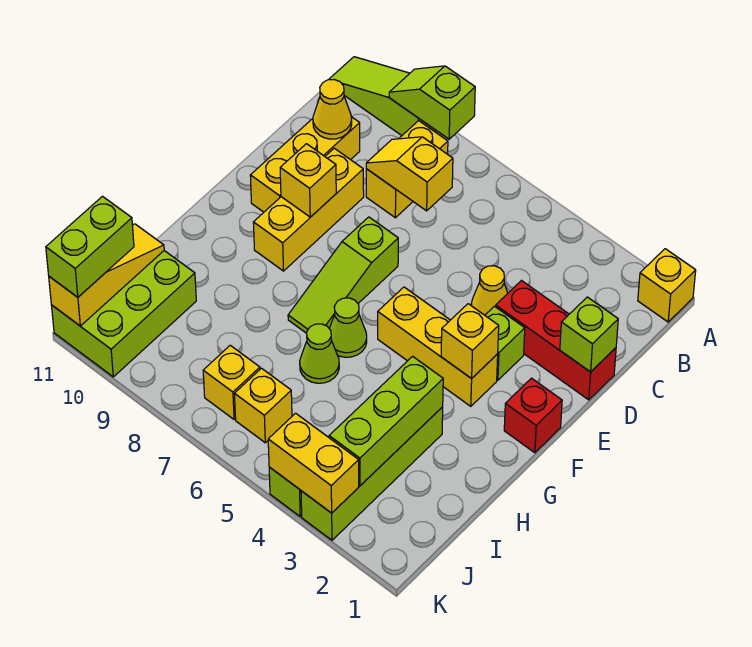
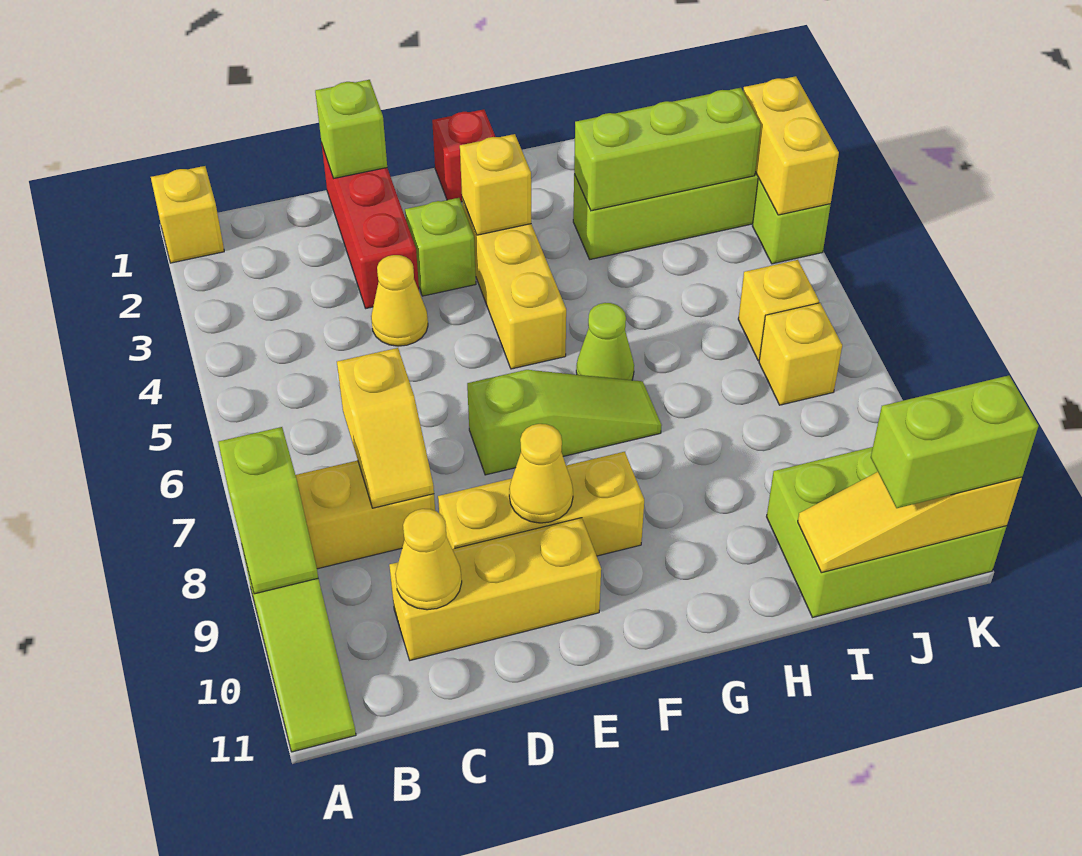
yellow brick E9 level 2 -> yellow cone E9 level 2
lime cone H6 level 1 -> none

